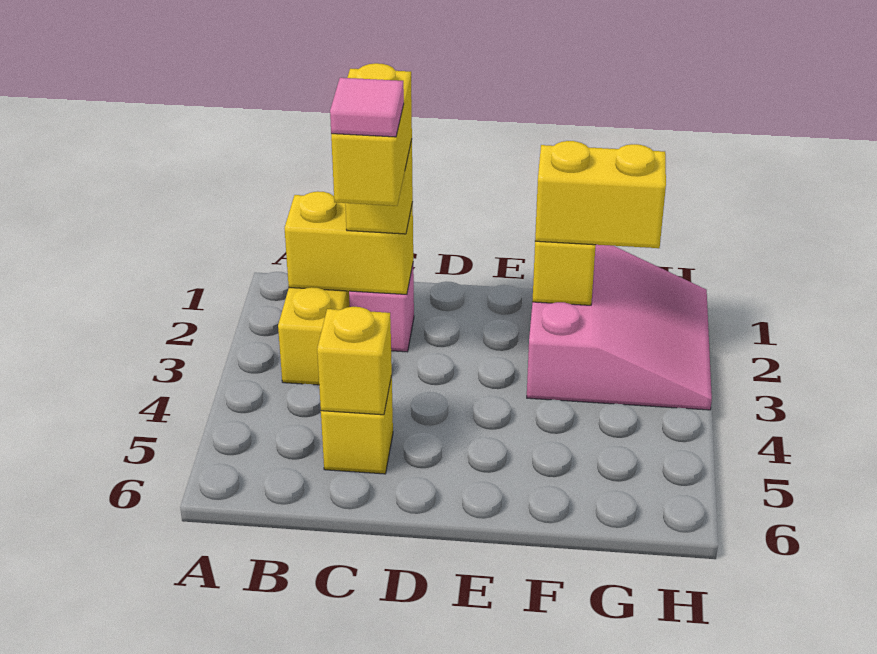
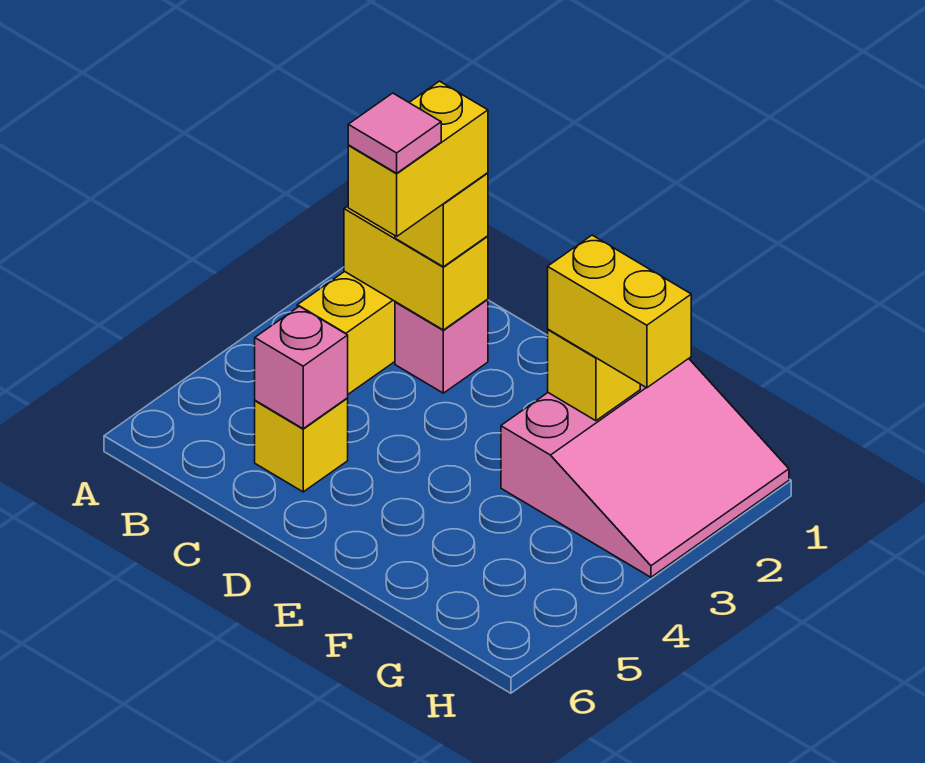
yellow brick C5 level 2 -> pink brick C5 level 2

